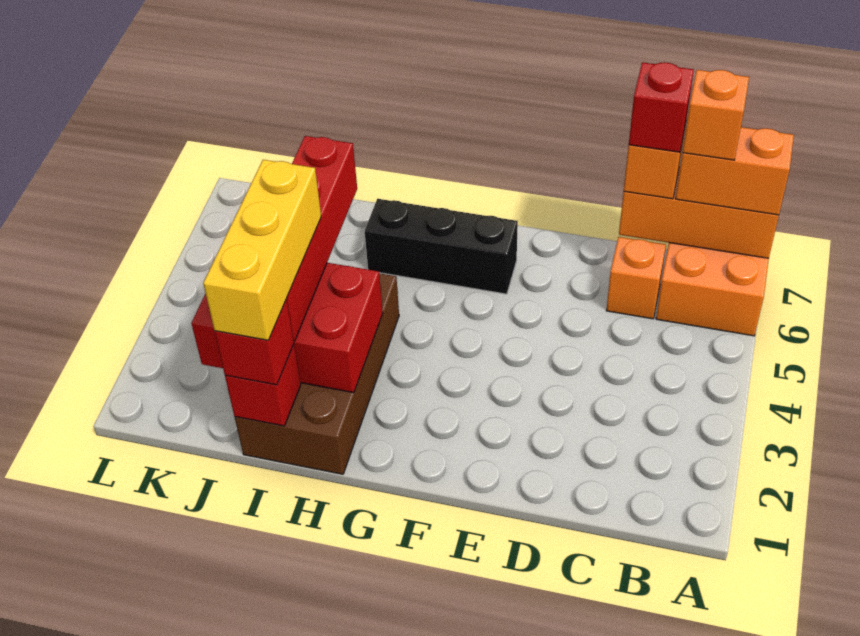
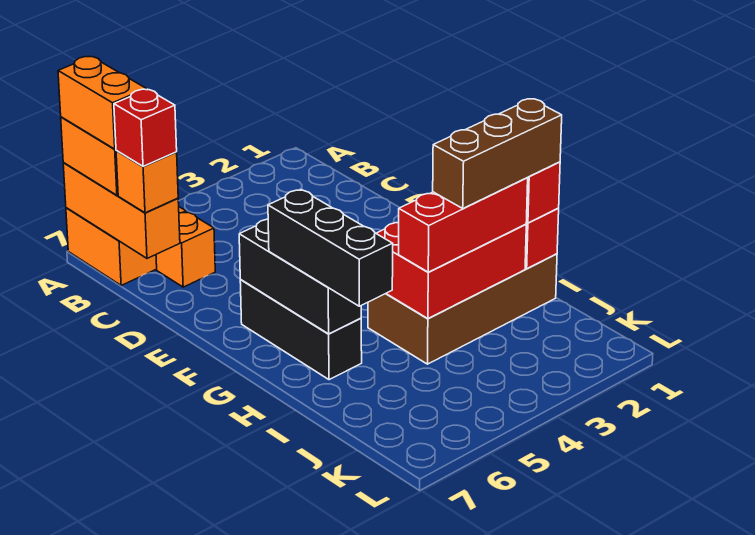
orange brick B7 level 4 -> orange brick A7:B7 level 4
none -> black brick F6:H6 level 2
none -> black brick G6:I6 level 3
red brick H2:J3 level 2 -> red brick H2:I4 level 2
yellow brick I1:I3 level 4 -> brown brick I1:I3 level 4
red brick I2:I5 level 3 -> red brick I2:I4 level 3

